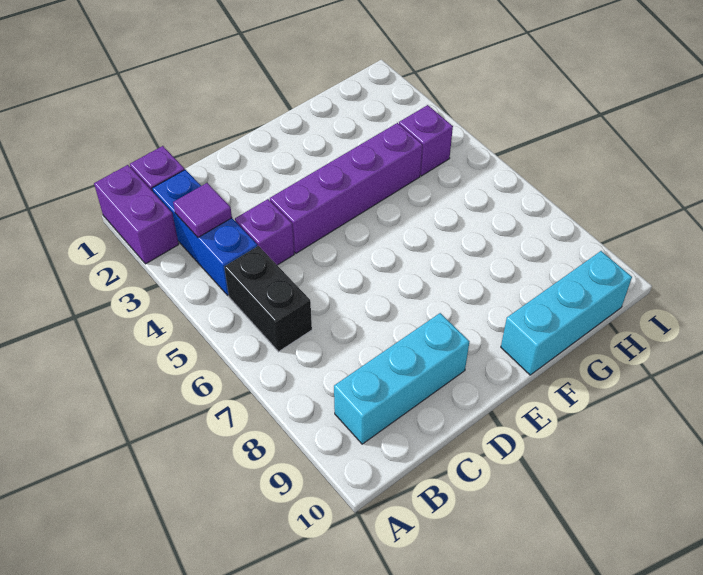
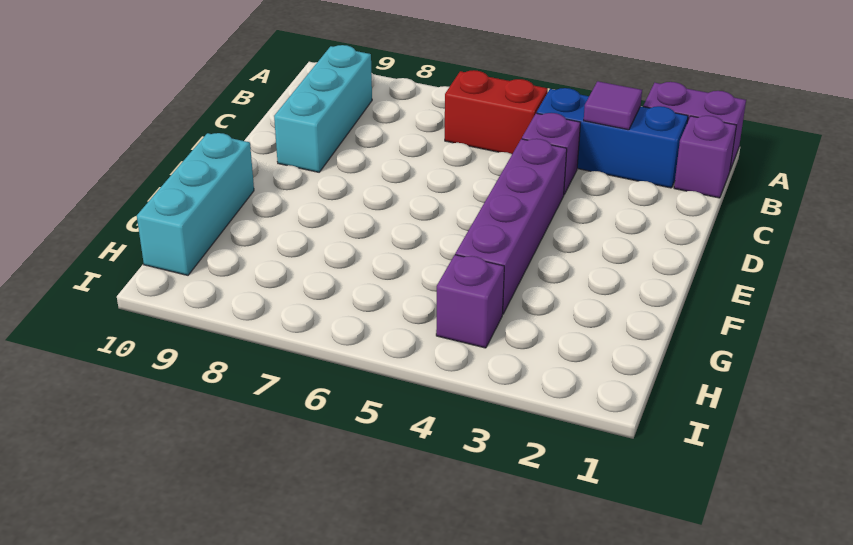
black brick B5:B6 level 1 -> red brick B5:B6 level 1

